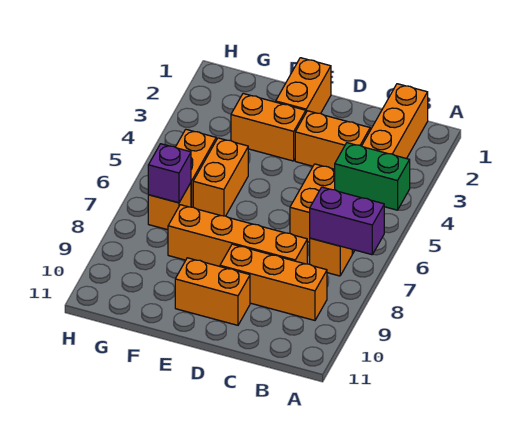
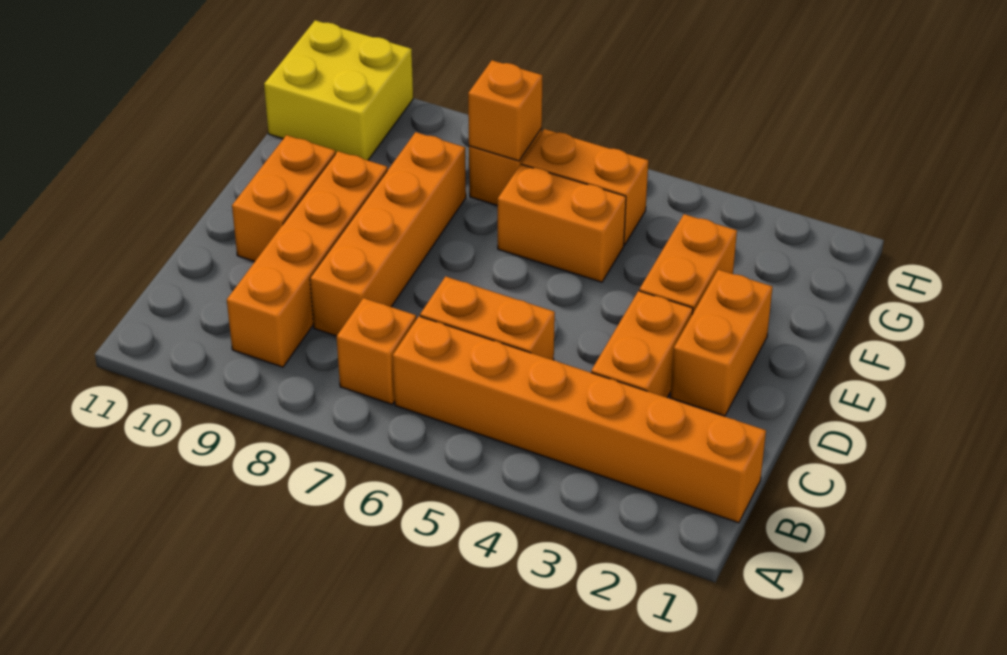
green brick A5:B5 level 2 -> none
purple brick A7:B7 level 2 -> none
orange brick B9:D9 level 1 -> orange brick B9:E9 level 1
orange brick E1:E2 level 1 -> orange brick D2:E2 level 1
purple brick G7 level 2 -> orange brick G7 level 2
none -> yellow brick G10:H11 level 1

